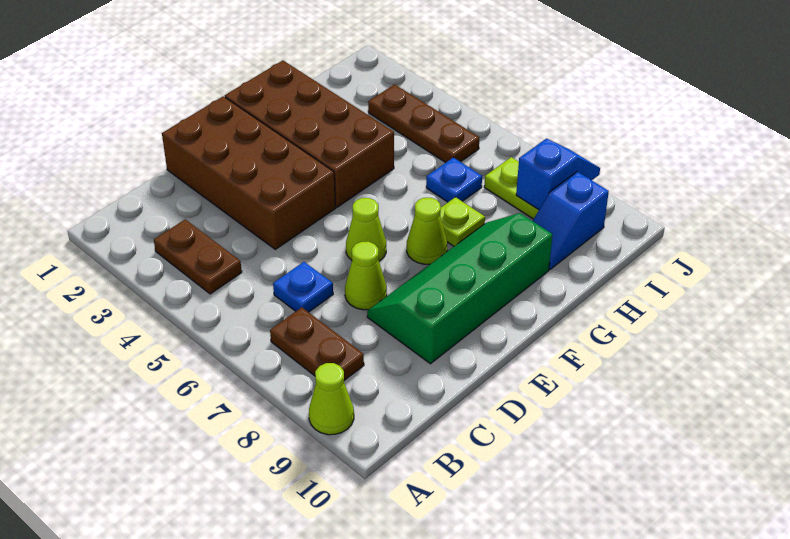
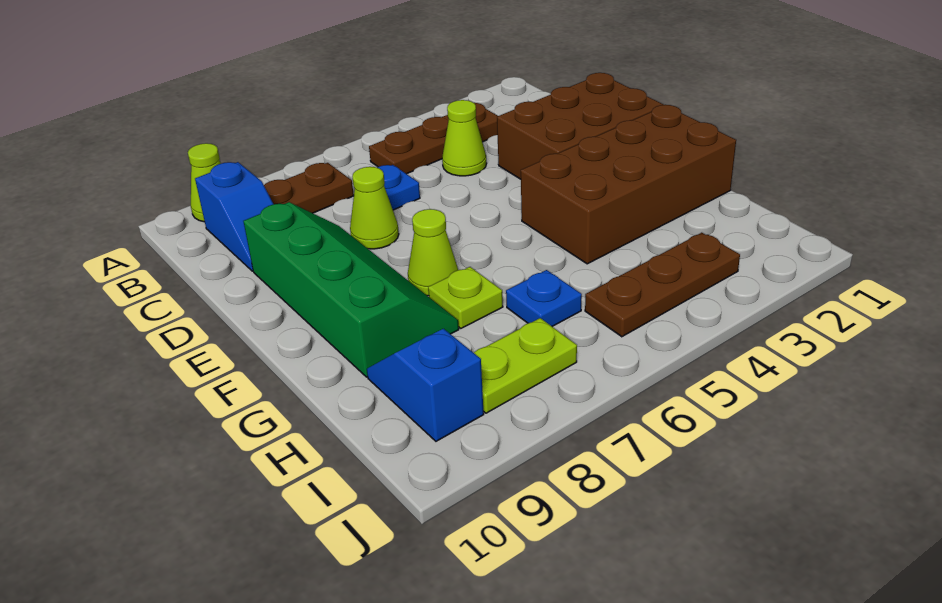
brown plate B3:B4 level 1 -> brown plate B3:B5 level 1
brown brick D1:E4 level 1 -> brown brick D1:E3 level 1
lime cone E6 level 1 -> lime cone C4 level 1
blue slope I8:J8 level 2 top I -> blue slope B9:C9 level 1 top B

